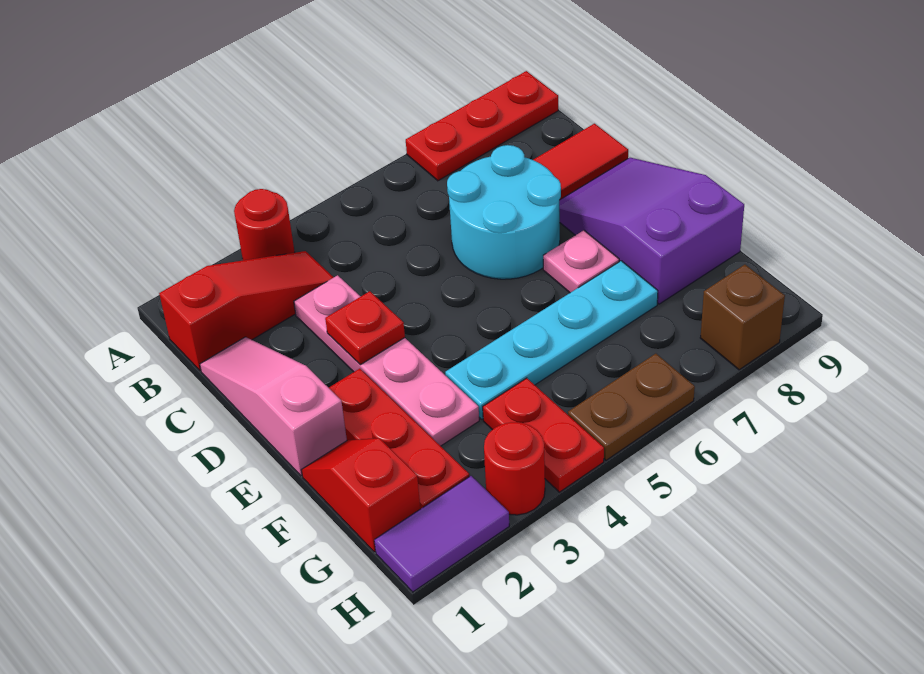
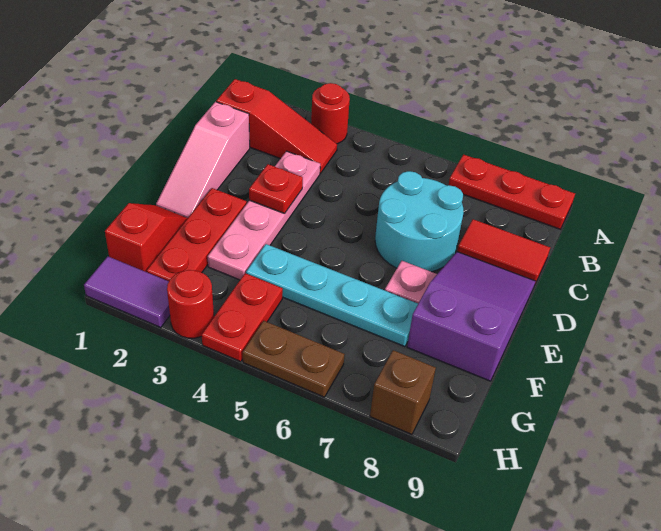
pink slope C1:E1 level 1 top E -> pink slope C1:E1 level 1 top C

